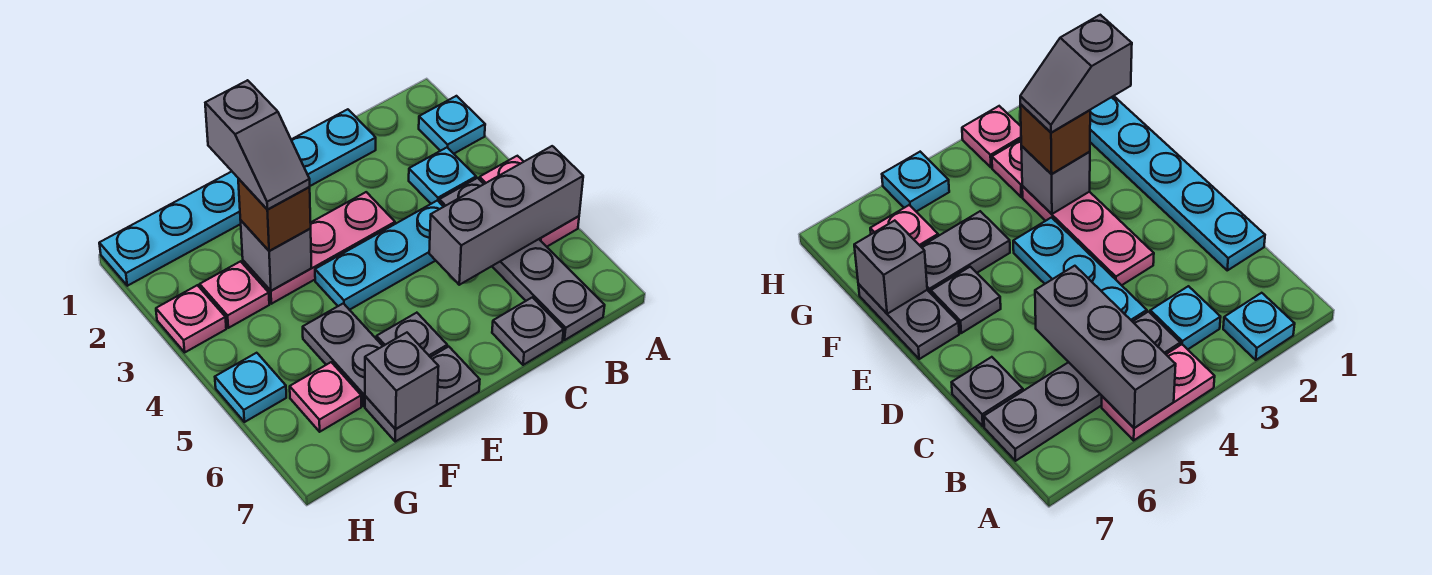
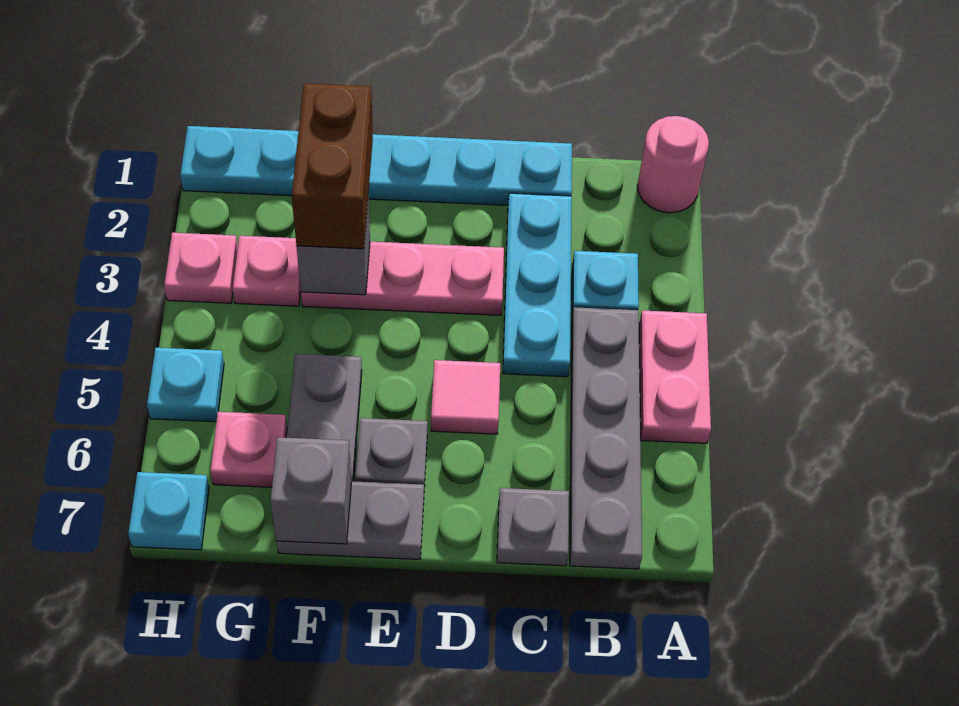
none -> pink round brick A1 level 1
cyan plate A2 level 1 -> cyan plate H7 level 1
grey brick A5:C5 level 2 -> none
cyan plate C4:E4 level 1 -> cyan plate C2:C4 level 1
none -> pink tile D5 level 1
grey slope F2:F3 level 4 top 2 -> none
brown brick F3 level 3 -> brown brick F2:F3 level 3

